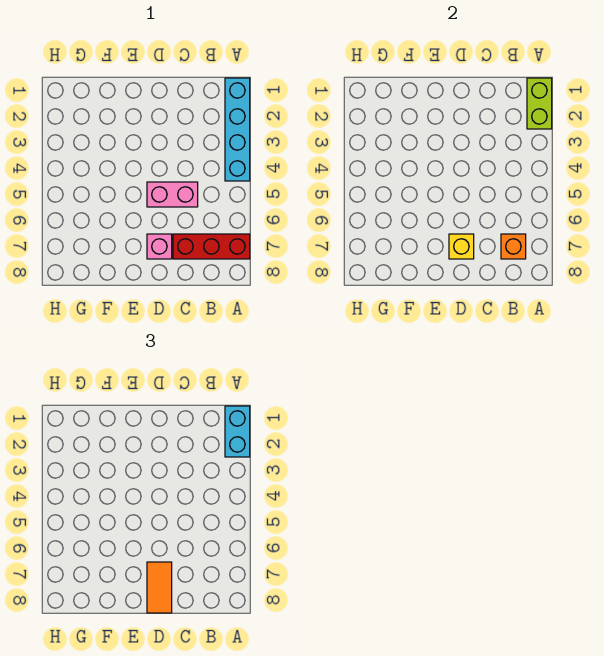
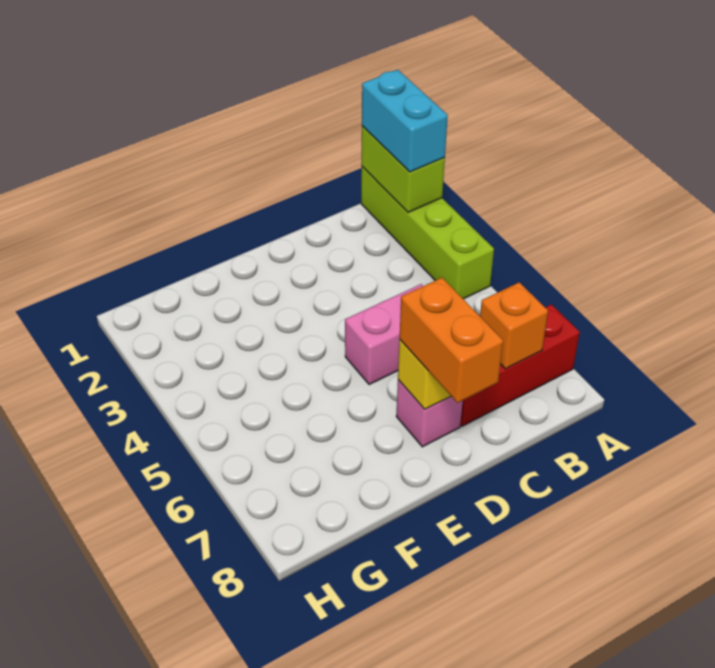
cyan brick A1:A4 level 1 -> lime brick A1:A4 level 1
orange tile D7:D8 level 3 -> orange brick D7:D8 level 3

